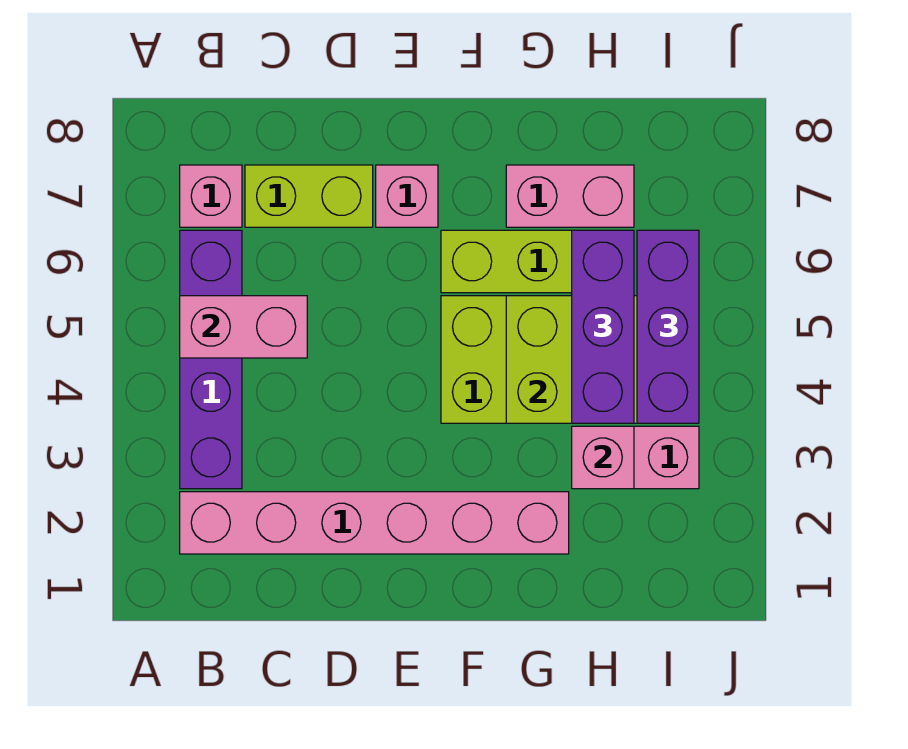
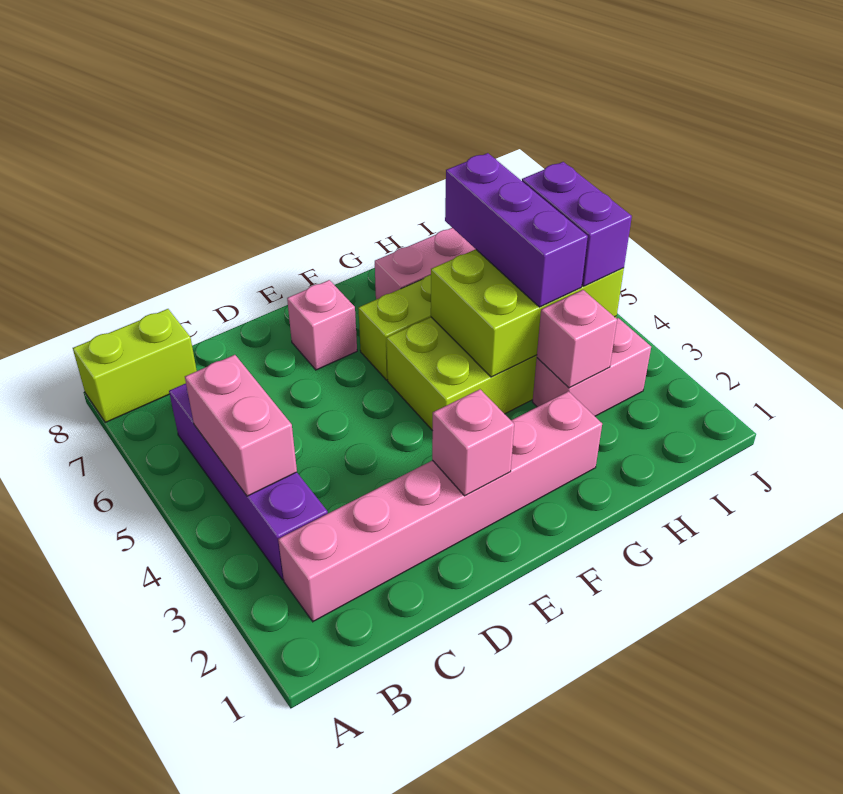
pink brick B5:C5 level 2 -> pink brick B4:B5 level 2
pink brick B7 level 1 -> pink brick E2 level 2
lime brick C7:D7 level 1 -> lime brick A8:B8 level 1
purple brick I4:I6 level 3 -> purple brick I4:I5 level 3

